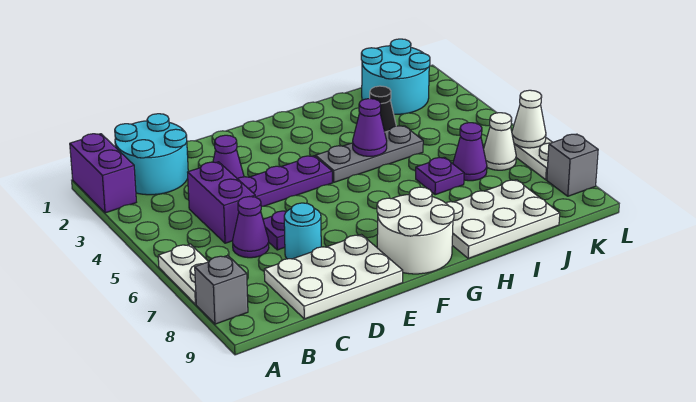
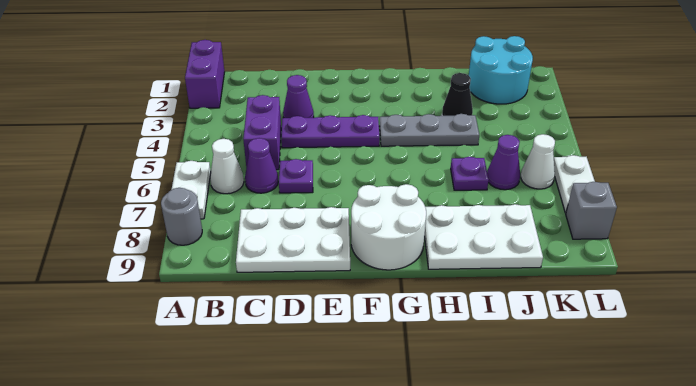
grey brick A8 level 1 -> grey round brick A8 level 1
cyan round brick B1:C2 level 1 -> none
cyan round brick D7 level 1 -> none
purple cone H4 level 2 -> none
white cone L6 level 2 -> white cone B6 level 1

